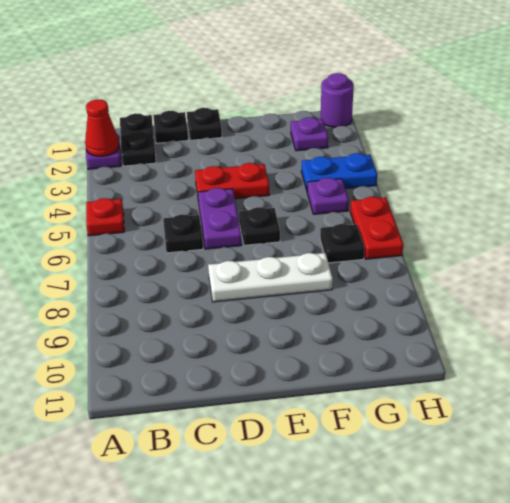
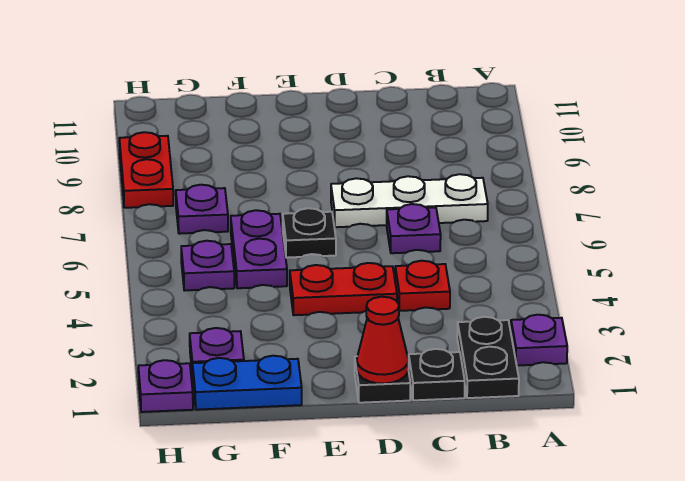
red cone A2 level 2 -> red cone D1 level 2
red plate A5 level 1 -> red plate C4 level 1
black plate C6 level 1 -> purple plate C6 level 1
purple plate D5:D6 level 1 -> purple plate F5:F6 level 1
white plate D8:F8 level 1 -> white plate B7:D7 level 1
blue plate G4:H4 level 1 -> blue plate F1:G1 level 1
black plate G7 level 1 -> purple plate G7 level 1
purple round brick H1 level 1 -> purple plate H1 level 1
red plate H6:H7 level 1 -> red plate H8:H9 level 1

